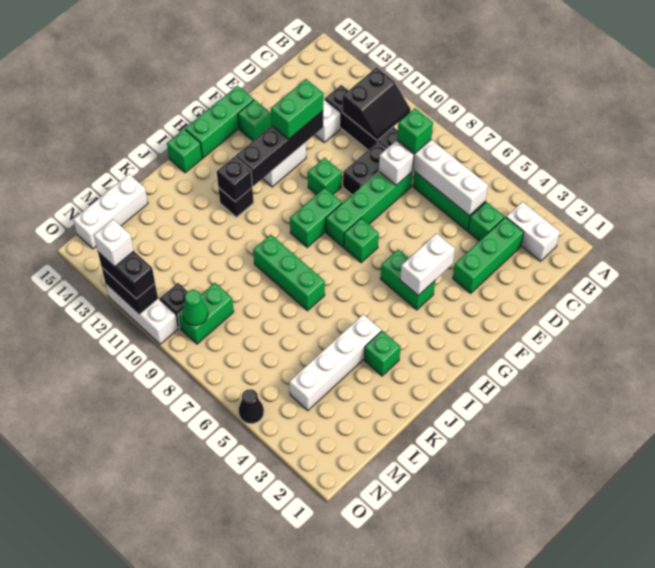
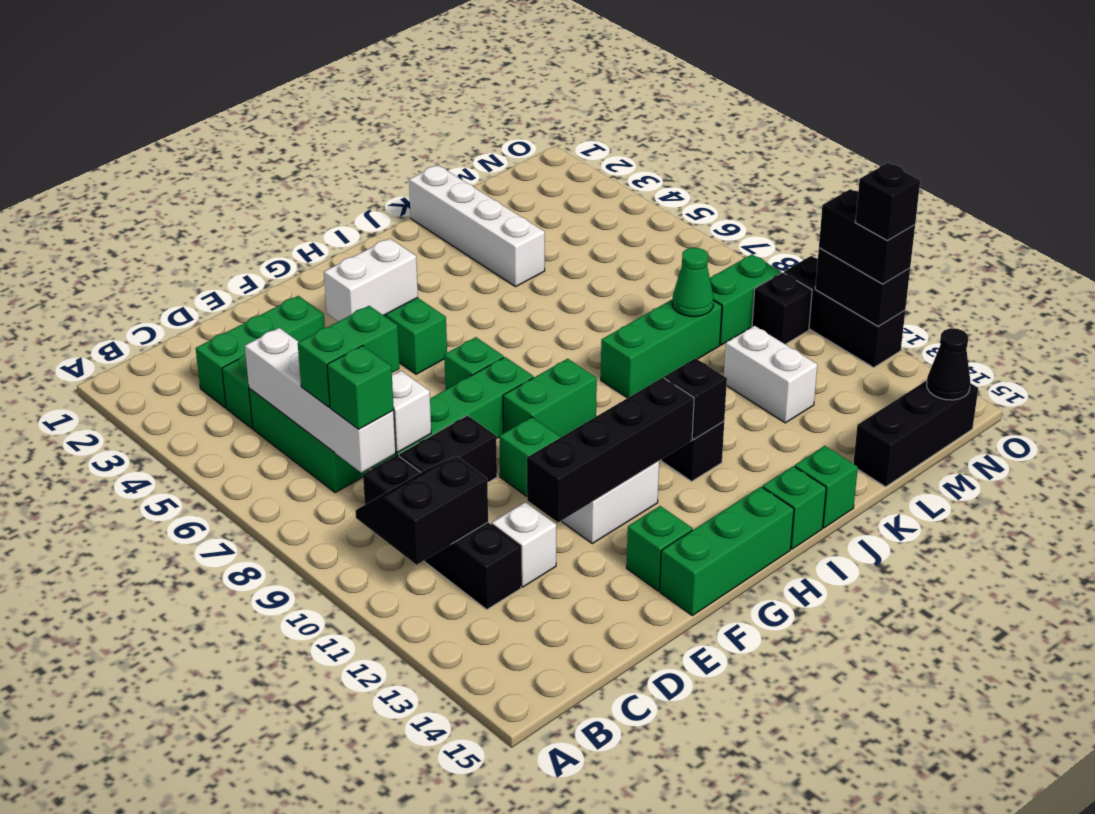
white brick B2:B3 level 1 -> white brick L11:L12 level 1
green brick E12:F12 level 3 -> green brick C7:D7 level 3
green brick J3 level 1 -> green brick J15 level 1
white brick J4:M4 level 1 -> white brick K1:K4 level 1
green brick J7:J9 level 1 -> green brick J9:L9 level 1
white brick L15:N15 level 1 -> black brick L15:N15 level 1
green cone N9 level 2 -> green cone L9 level 2
black cone O5 level 1 -> black cone N15 level 2
white brick O10:O12 level 1 -> black brick O10:O12 level 1
white brick O12 level 4 -> black brick O12 level 4

